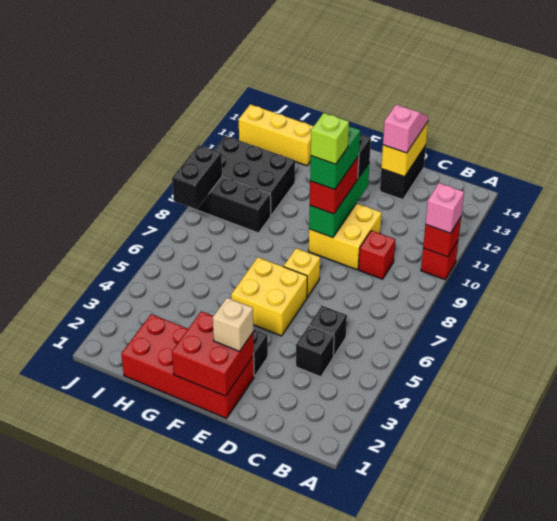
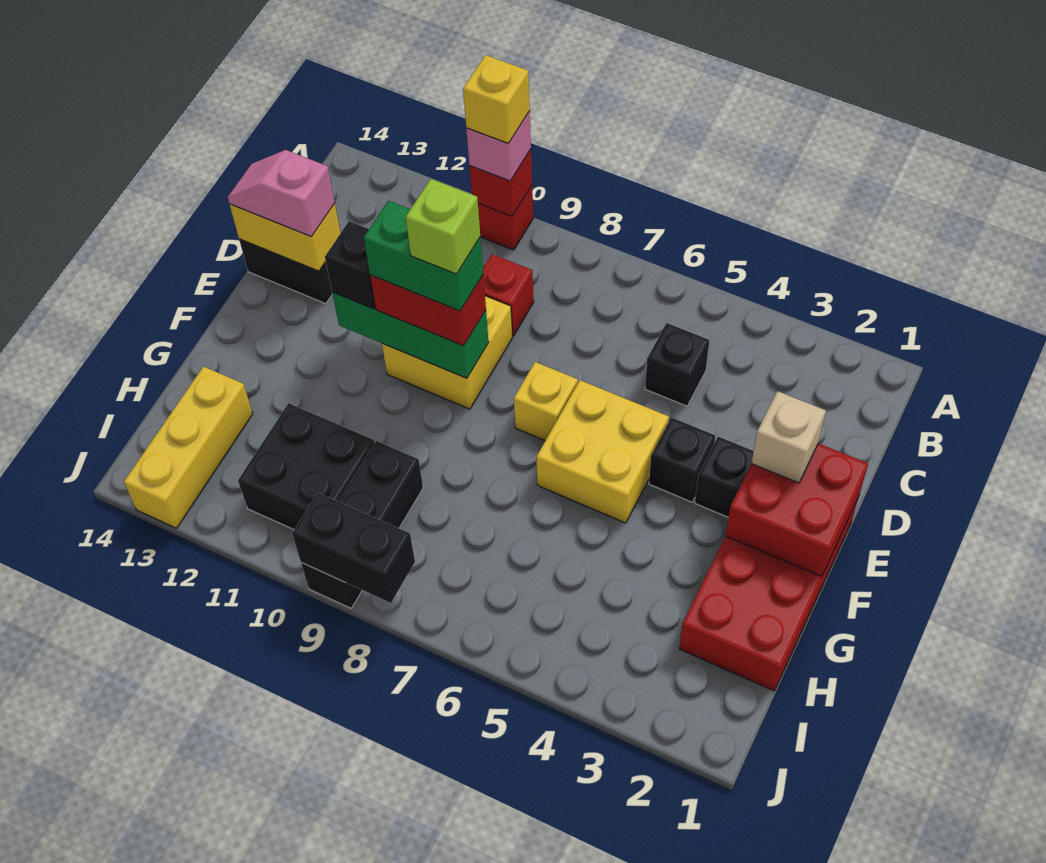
none -> yellow brick A10 level 4
black brick C4 level 1 -> black brick E4 level 1
black brick H10:J11 level 1 -> black brick H10:I11 level 1

